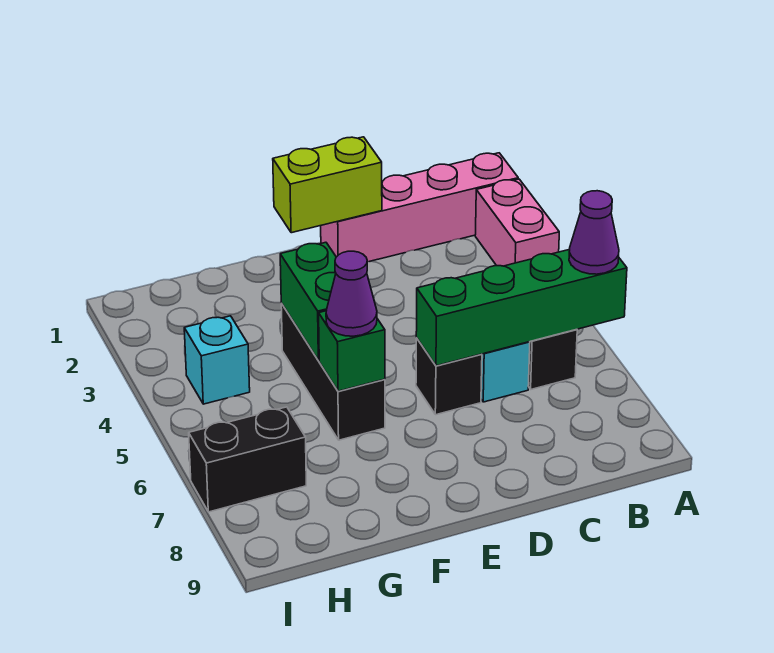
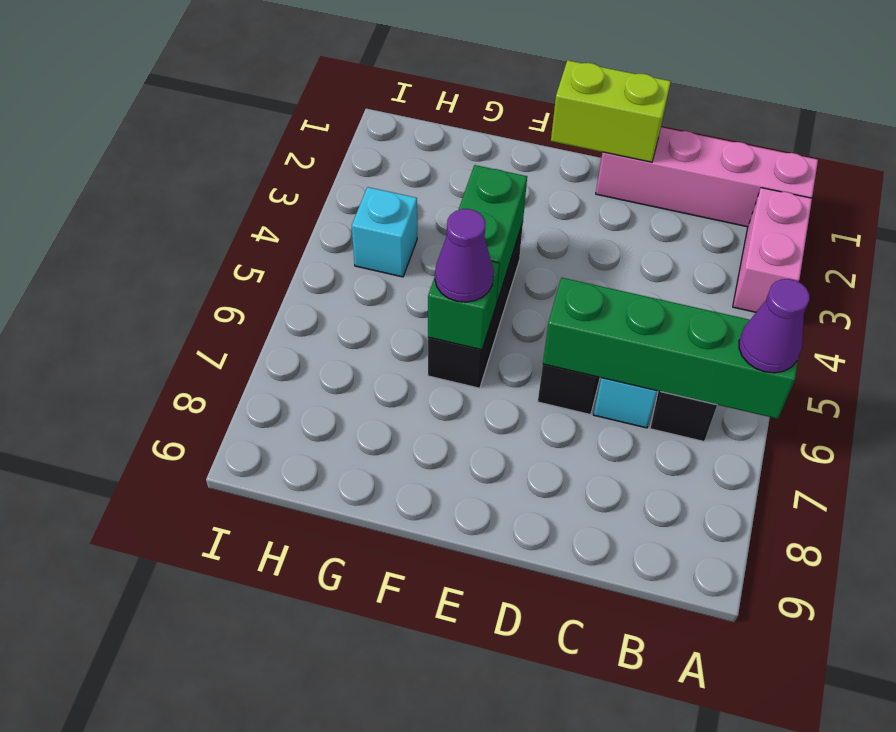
black brick H7:I7 level 1 -> none

